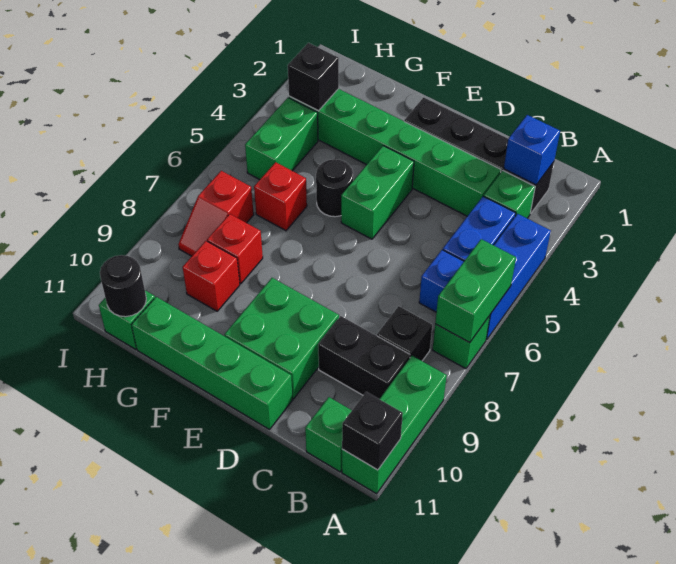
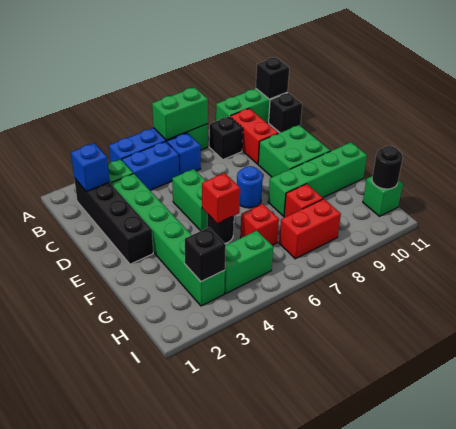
black brick B9:C9 level 1 -> red brick B9:C9 level 1
green brick B11 level 1 -> black brick B11 level 1
green brick D11:G11 level 1 -> green brick F8:F11 level 1
green brick E4:E5 level 1 -> green brick D5:E5 level 1
none -> blue round brick E7 level 1
red brick G9 level 1 -> red brick F5 level 2
red slope H7:H8 level 1 top 7 -> red brick H7:H8 level 1

